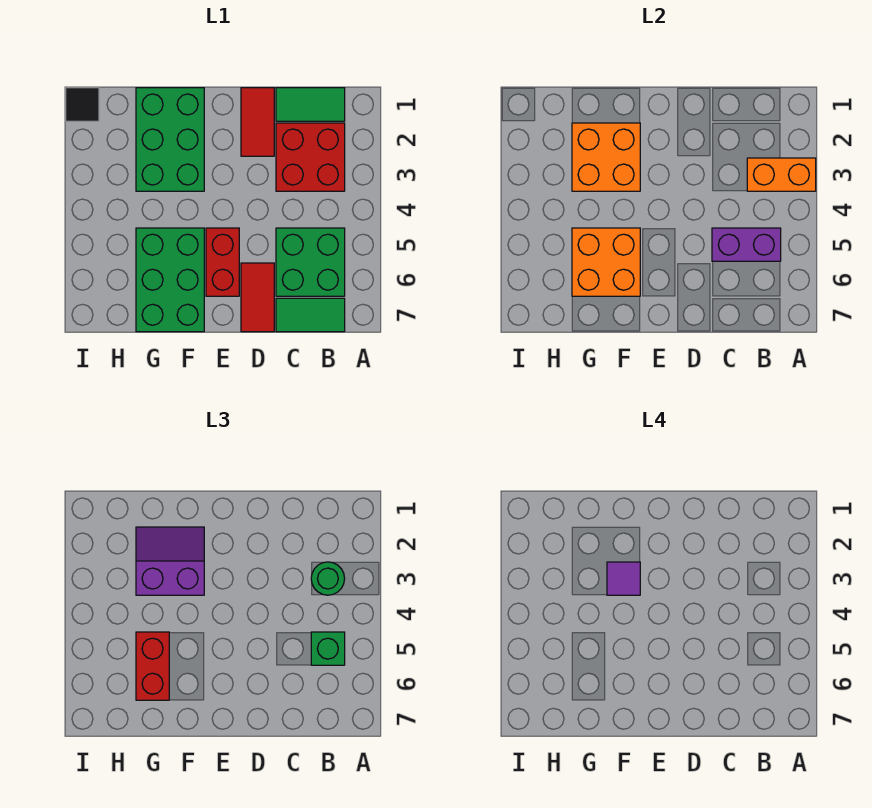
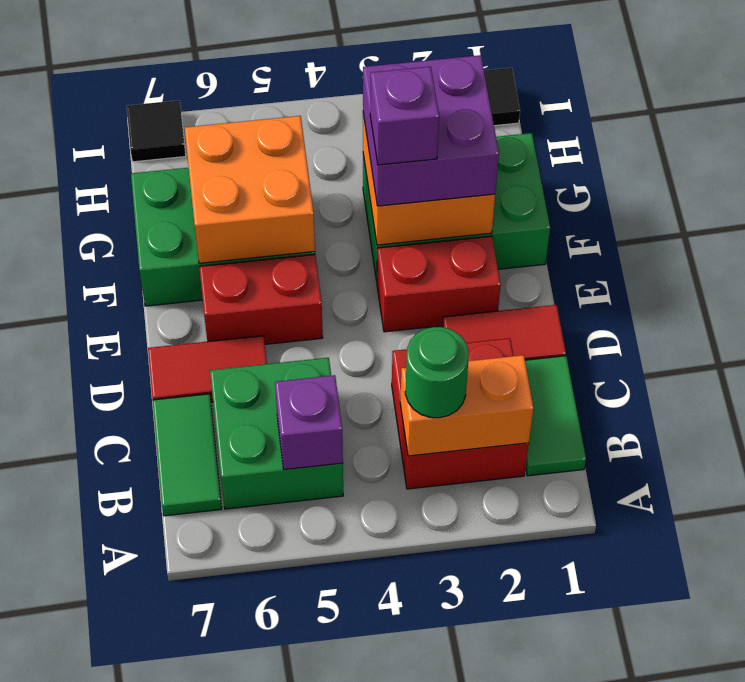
orange brick A3:B3 level 2 -> orange brick B2:B3 level 2
purple brick B5:C5 level 2 -> purple brick B5 level 2
green brick B5 level 3 -> none
purple slope F2:G3 level 3 top 3 -> purple brick F2:G3 level 3
purple tile F3 level 4 -> purple brick F3 level 4
red brick G5:G6 level 3 -> red brick E2:E3 level 1
none -> black tile I7 level 1

